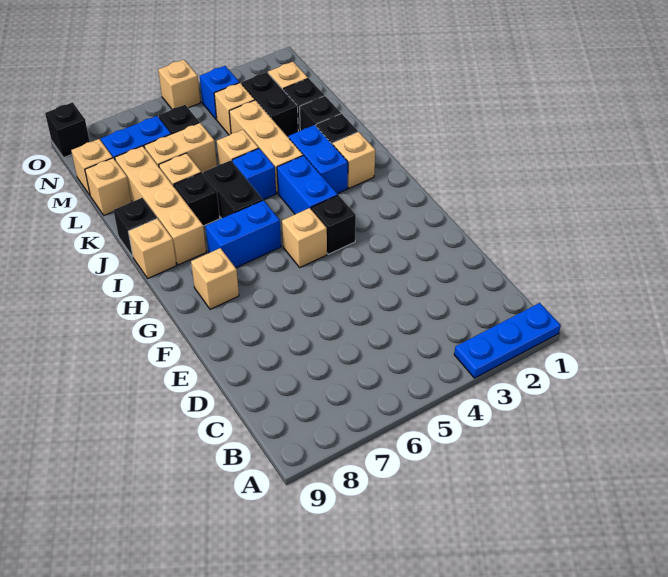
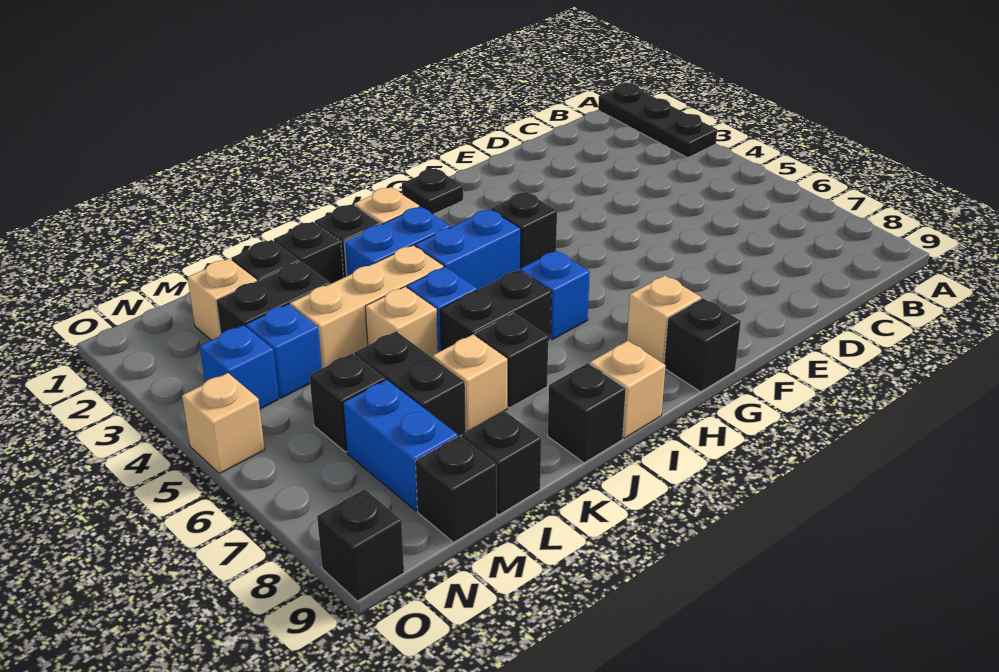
blue plate A1:A3 level 1 -> black plate A1:A3 level 1
none -> black plate G1 level 1
tan brick G5 level 1 -> none
none -> black brick G9 level 1
blue brick H6:H7 level 1 -> blue brick H6 level 1
tan brick I8:L8 level 1 -> none
tan brick L6:L7 level 1 -> black brick L6:L7 level 1
tan brick L9 level 1 -> black brick L9 level 1
tan brick M4 level 1 -> blue brick M4 level 1
tan brick M9 level 1 -> black brick M9 level 1

